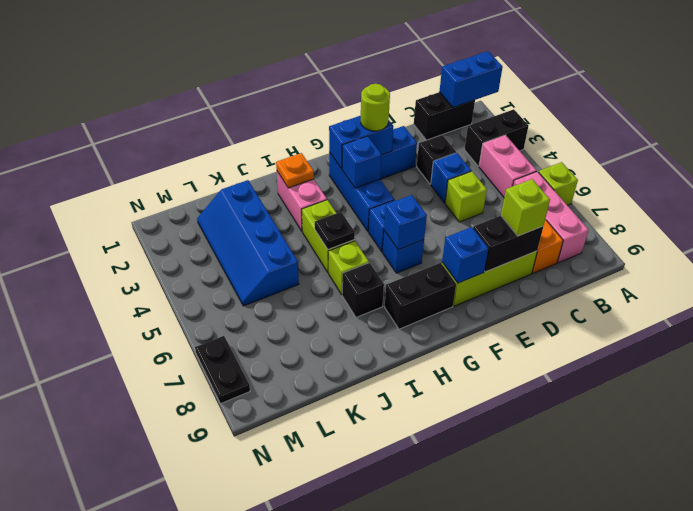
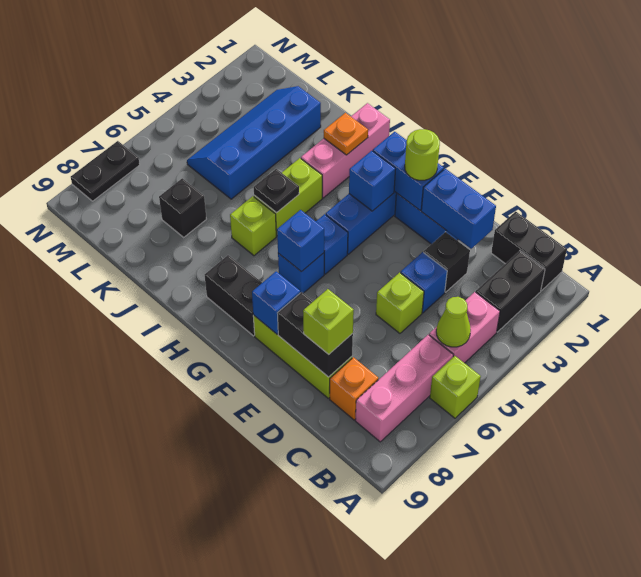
blue brick A1:B1 level 2 -> blue brick D2:E2 level 2
black brick A3:B3 level 1 -> black brick B2:B3 level 1
none -> lime cone B5 level 2
pink brick I2:I3 level 1 -> pink brick I1:I3 level 1
black brick I7 level 1 -> black brick K7 level 1

